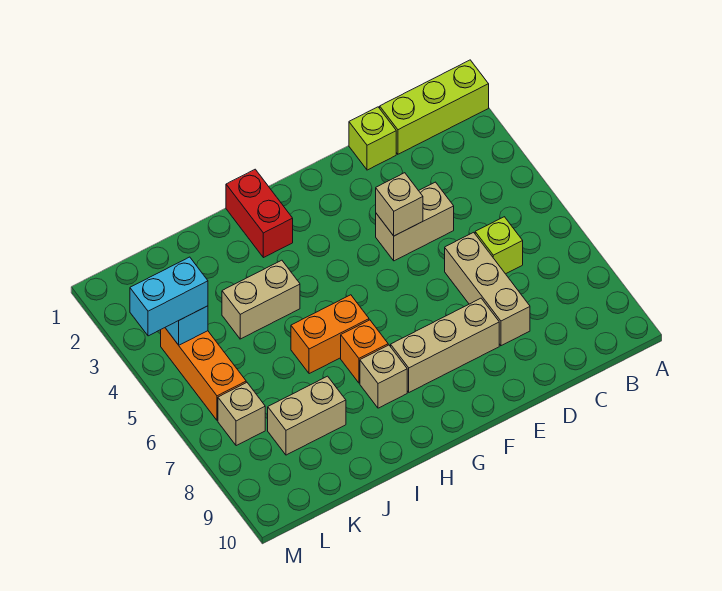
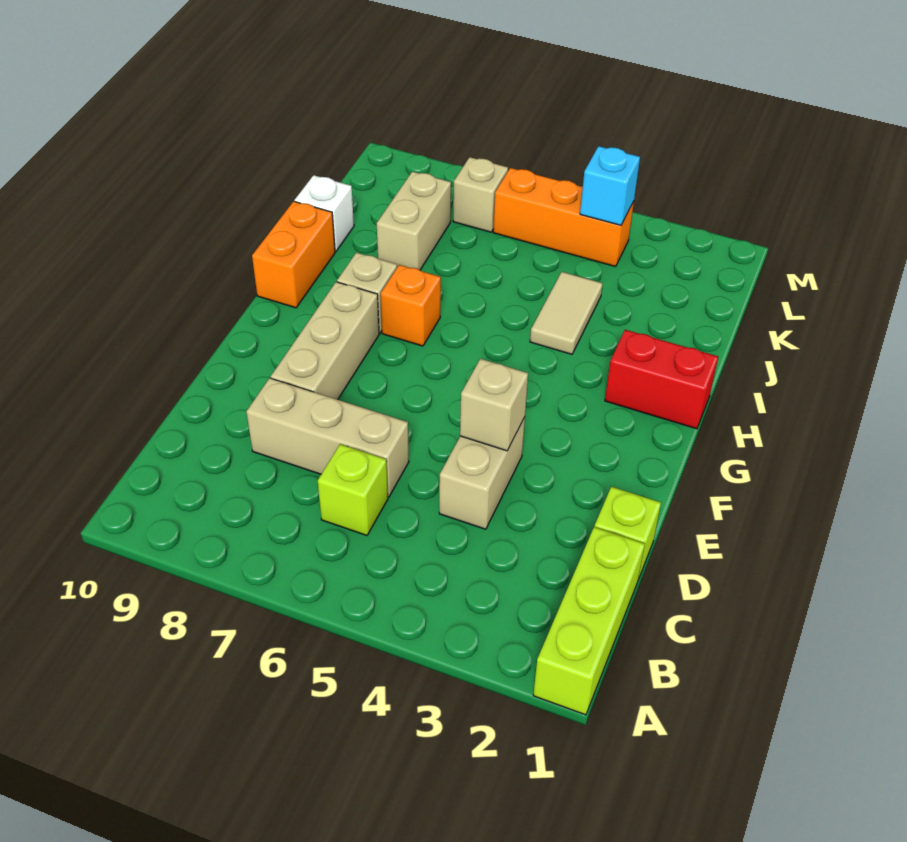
orange brick H6:I6 level 1 -> orange brick H10:I10 level 1
tan brick I4:J4 level 1 -> tan tile I4:J4 level 1
none -> white brick J10 level 1
cyan brick L4:M4 level 3 -> none

